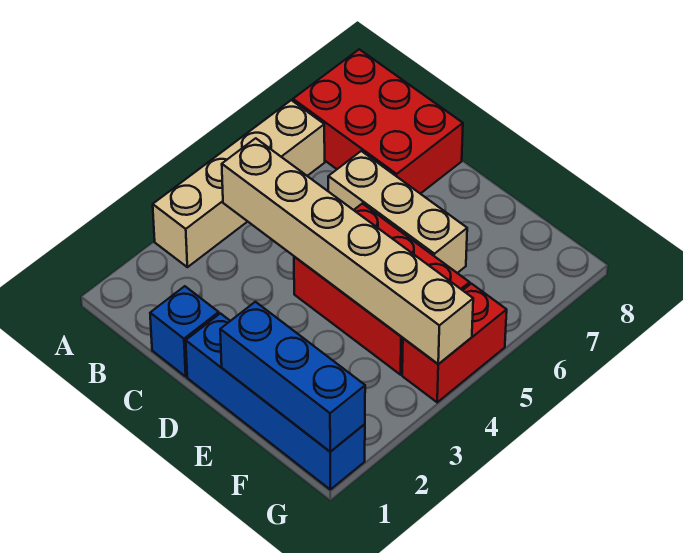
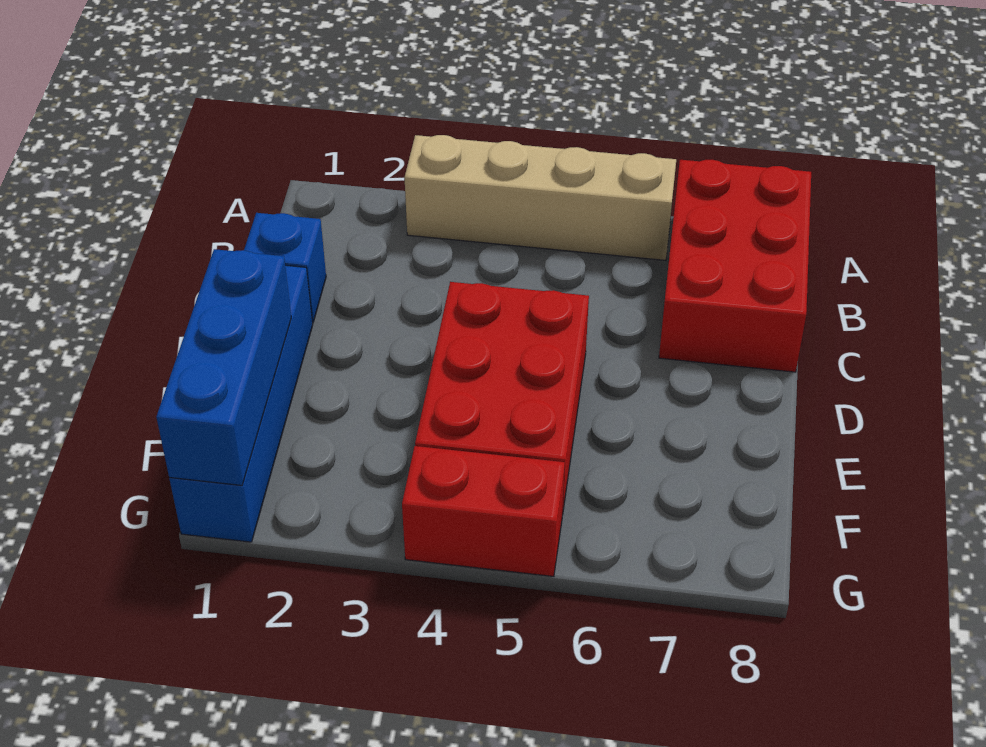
tan brick B4:G4 level 2 -> none
tan brick C6:E6 level 1 -> none

